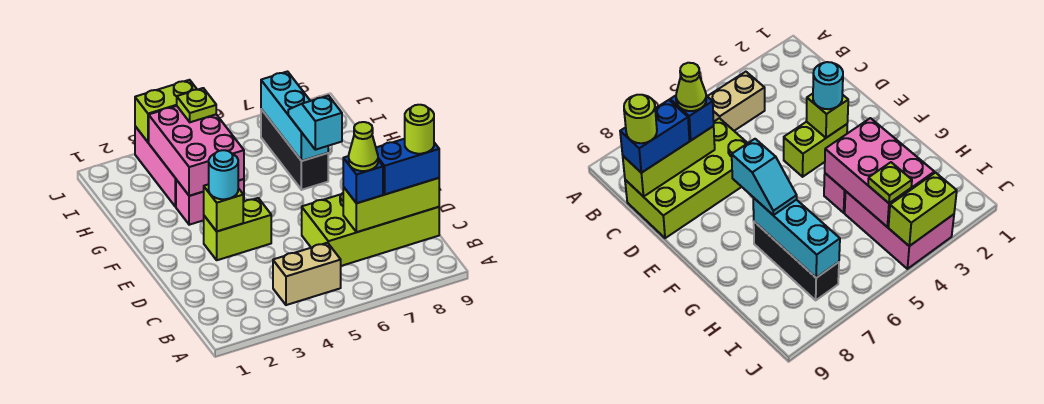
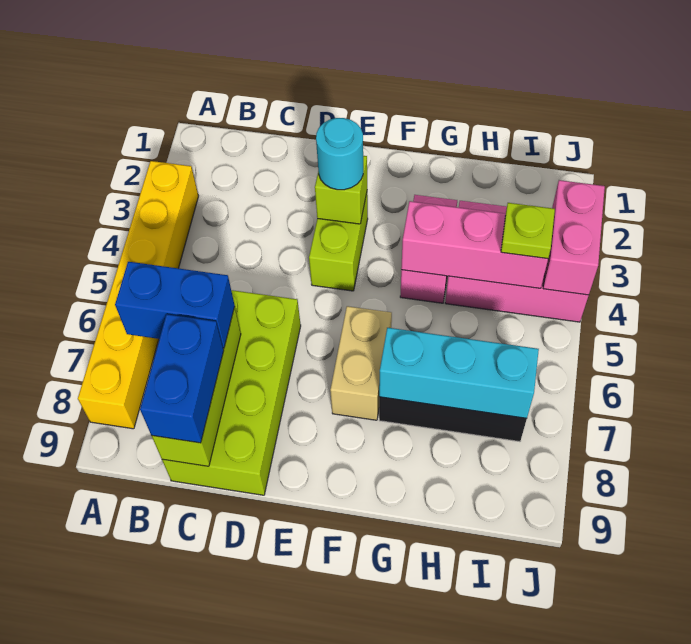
none -> yellow brick A3:A8 level 1
tan brick B4:B5 level 1 -> tan brick F6:F7 level 1
blue brick C7 level 3 -> blue brick B7:C7 level 3
lime cone C7 level 4 -> none
lime round brick C9 level 4 -> none
cyan slope F7:G7 level 3 top F -> none
pink brick G3:I4 level 2 -> pink brick G4:I4 level 2
lime brick J3:J4 level 2 -> pink brick J3:J4 level 2

